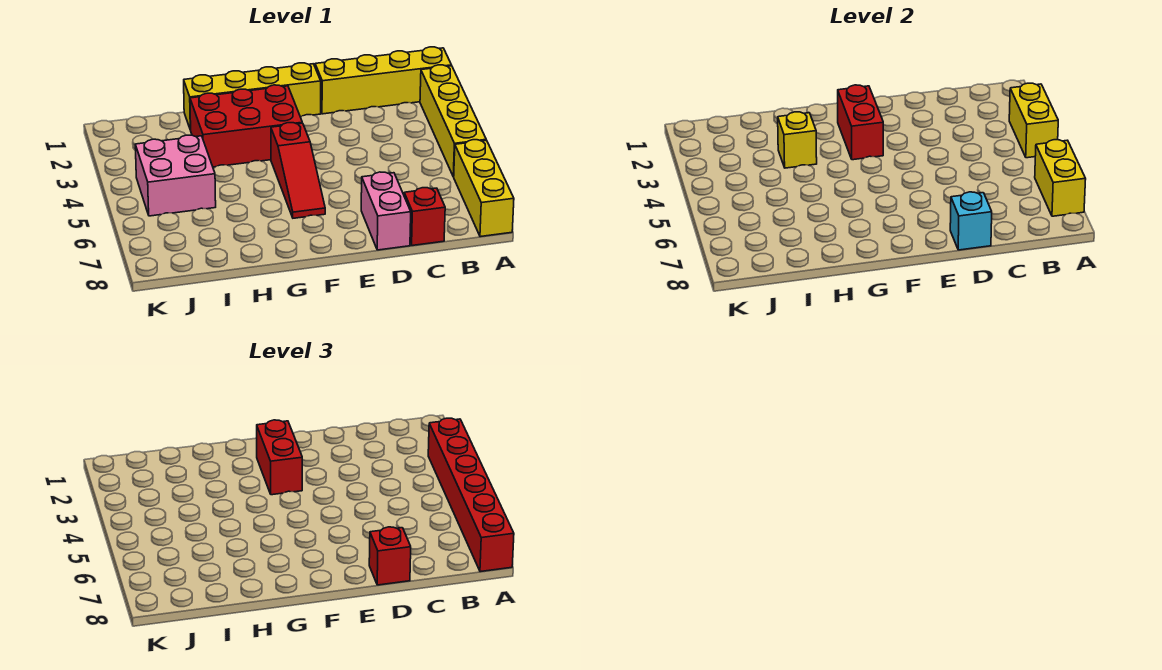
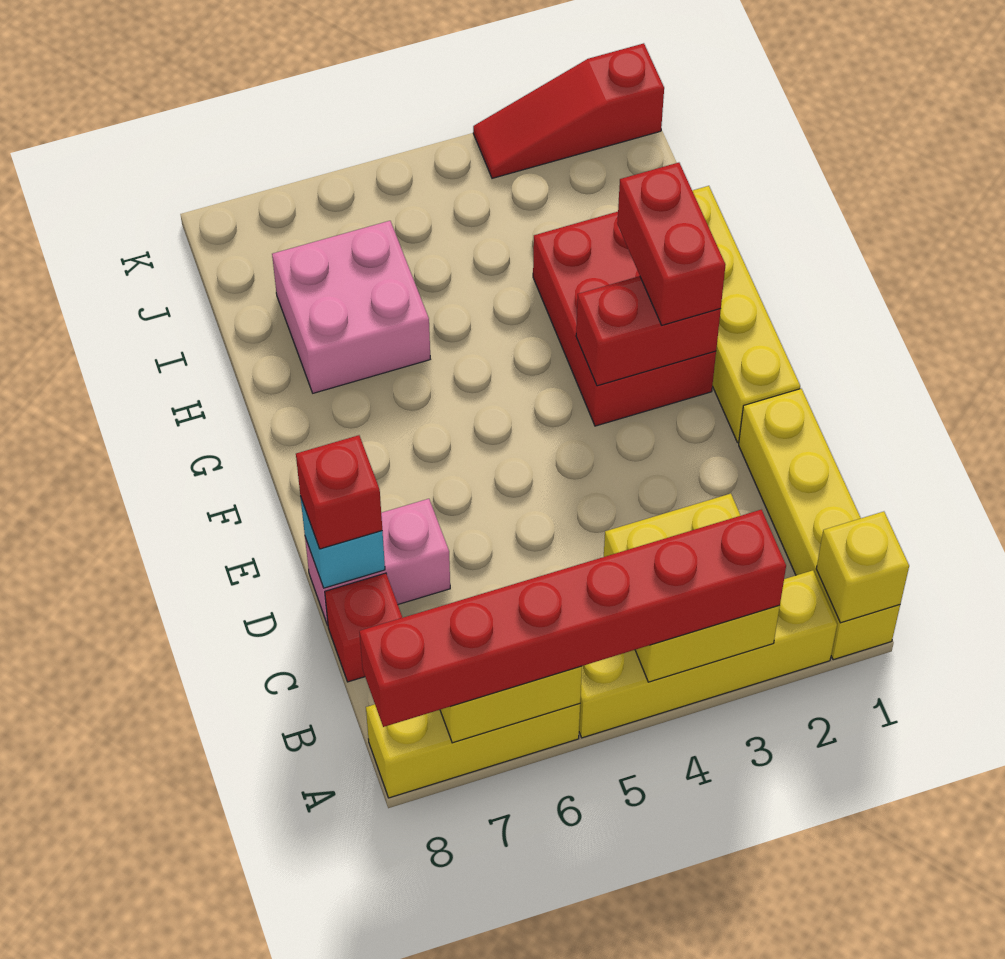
yellow brick A3:A4 level 2 -> yellow brick A3:B4 level 2
red brick F2:F3 level 3 -> red brick F2:G2 level 3
red slope F4:F6 level 1 top 4 -> red slope K1:K3 level 1 top 1
yellow brick H3 level 2 -> yellow brick A1 level 2
pink brick I4:J5 level 1 -> pink brick H6:I7 level 1

